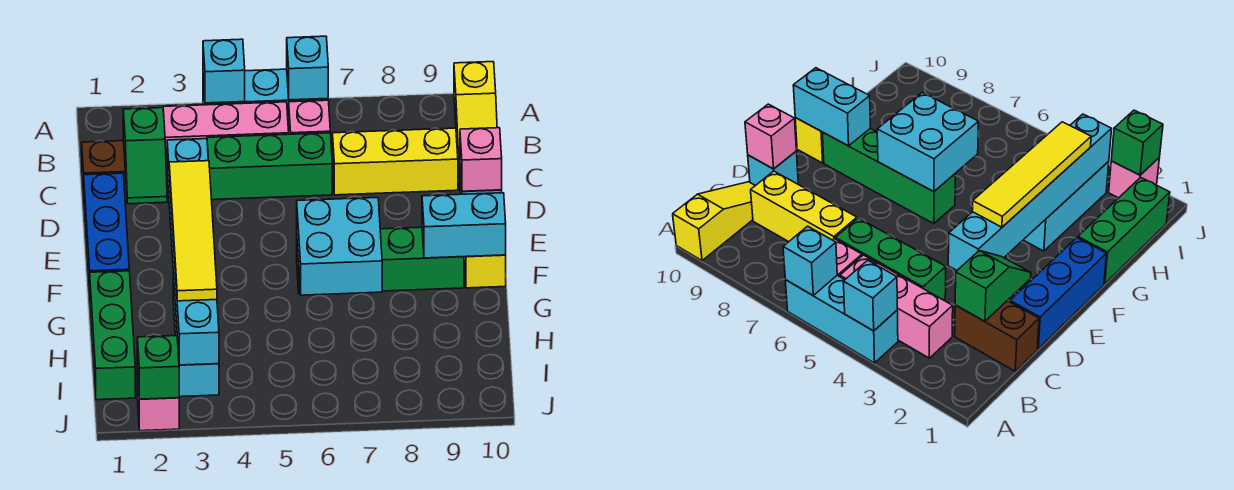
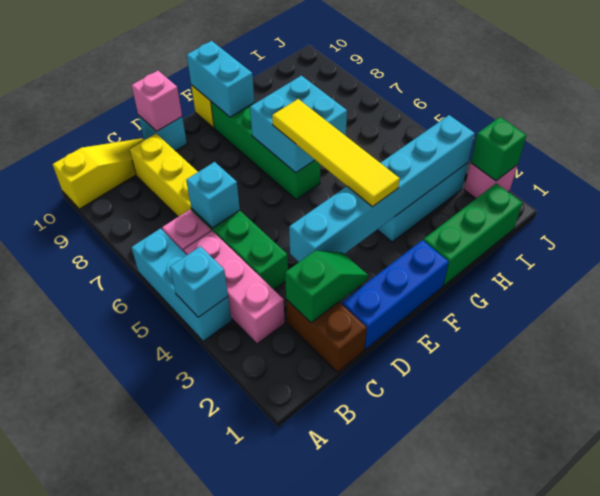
cyan brick A6 level 2 -> cyan brick C6 level 2
yellow tile E3:H3 level 3 -> yellow tile F3:F6 level 3

